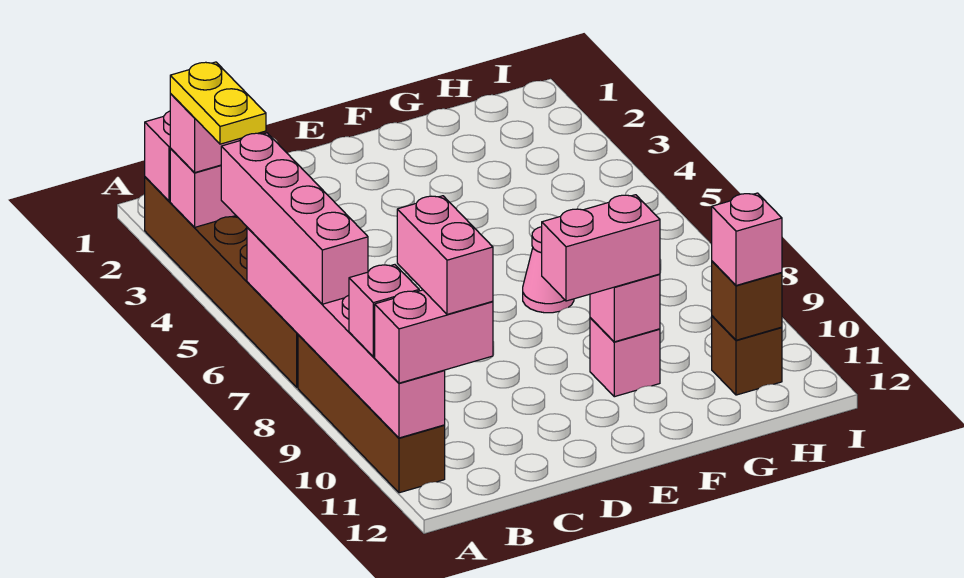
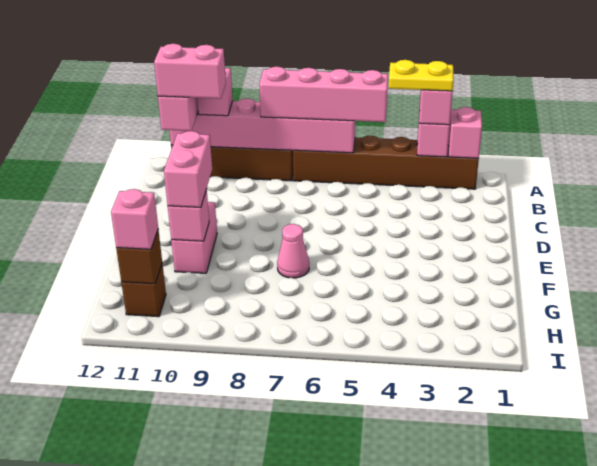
pink brick F10 level 1 -> pink brick E10:F10 level 1

